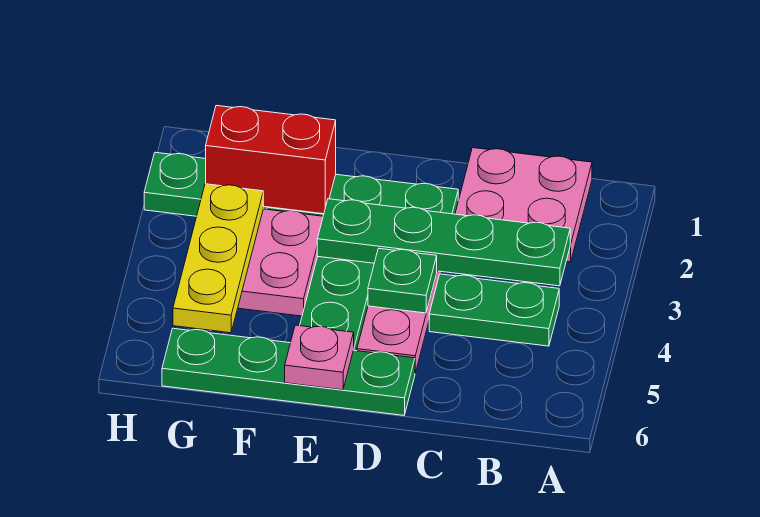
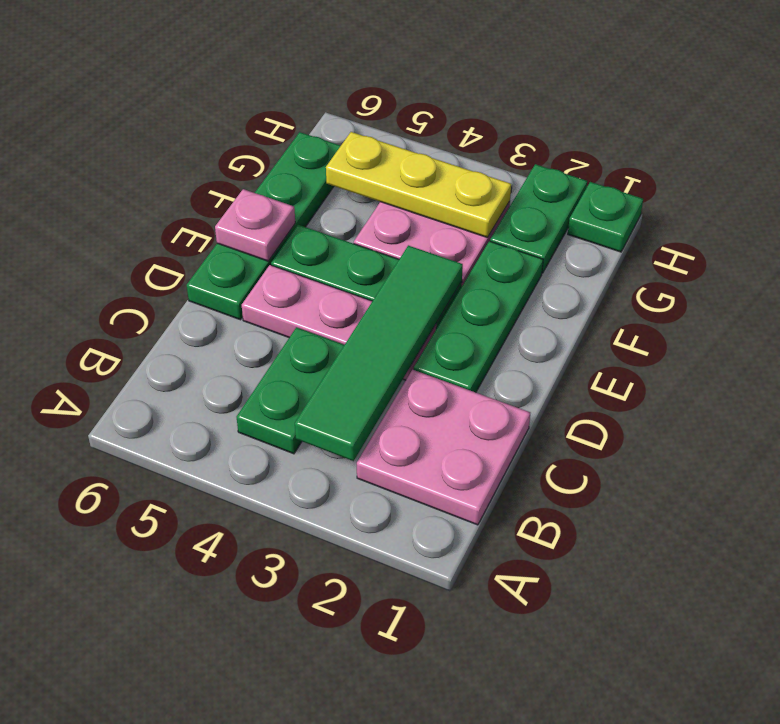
green plate B3:E3 level 2 -> green tile B3:E3 level 2
green plate D4 level 2 -> green plate H1 level 1
red brick F2:G2 level 2 -> none

